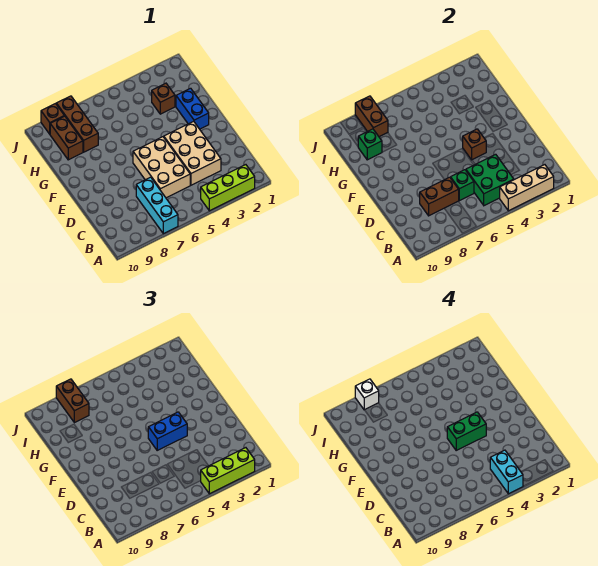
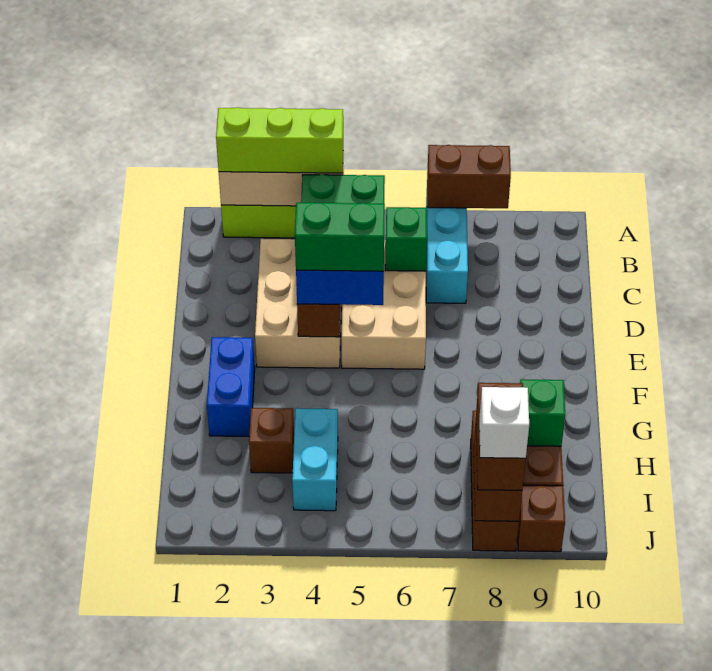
cyan brick A4:B4 level 4 -> cyan brick H4:I4 level 1
brown brick C7:C8 level 2 -> brown brick A7:A8 level 2

